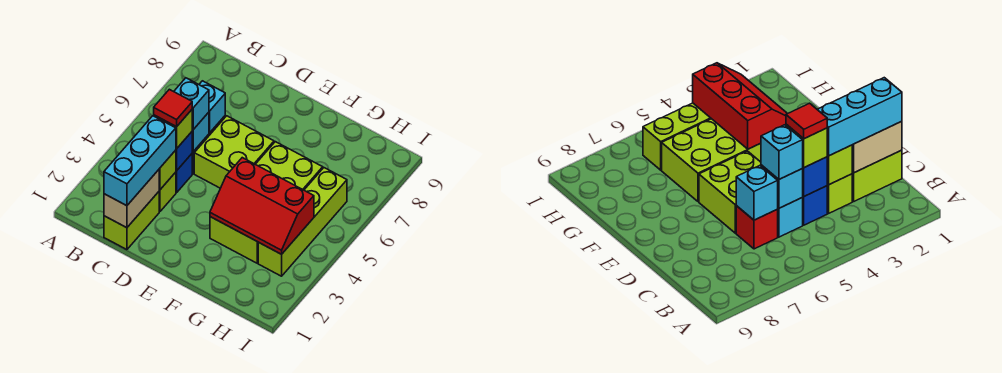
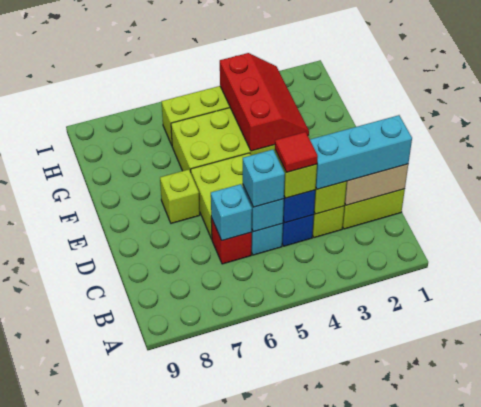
none -> lime brick E7 level 1

